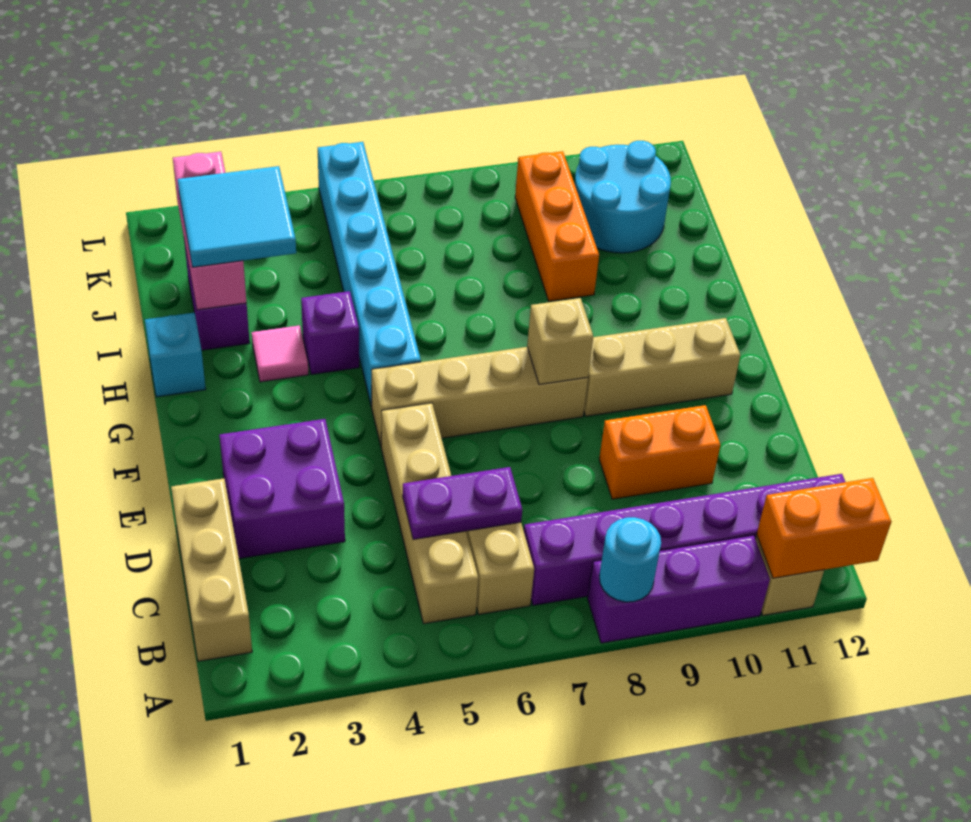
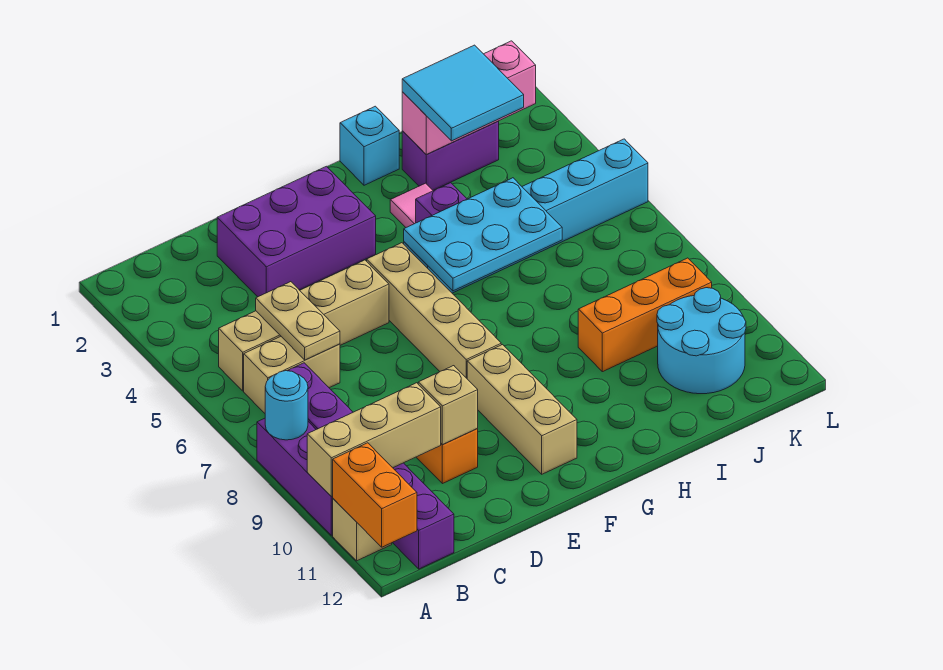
tan brick B1:D1 level 1 -> tan brick A10:C10 level 2
purple plate C5:C6 level 2 -> tan plate C5:C6 level 2
purple brick D2:E3 level 1 -> purple brick D2:F3 level 1
tan brick F8 level 2 -> tan brick D10 level 2
none -> cyan plate G5:I6 level 2

